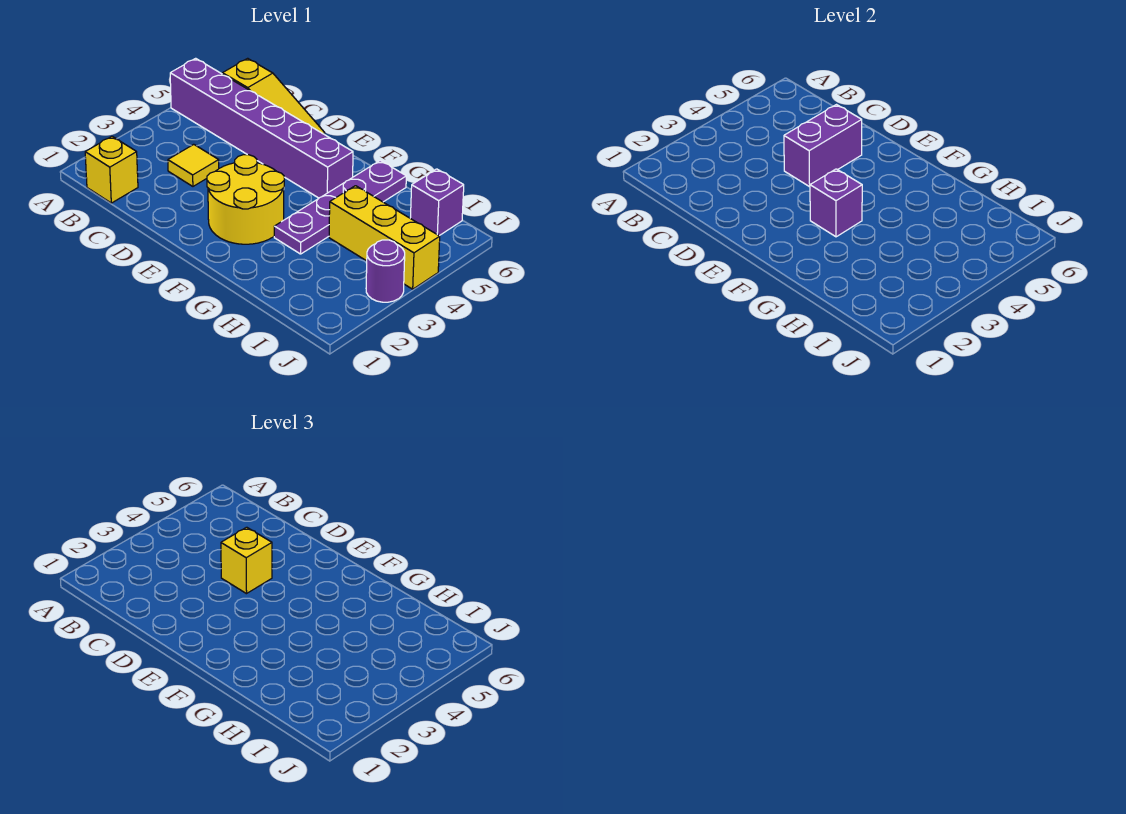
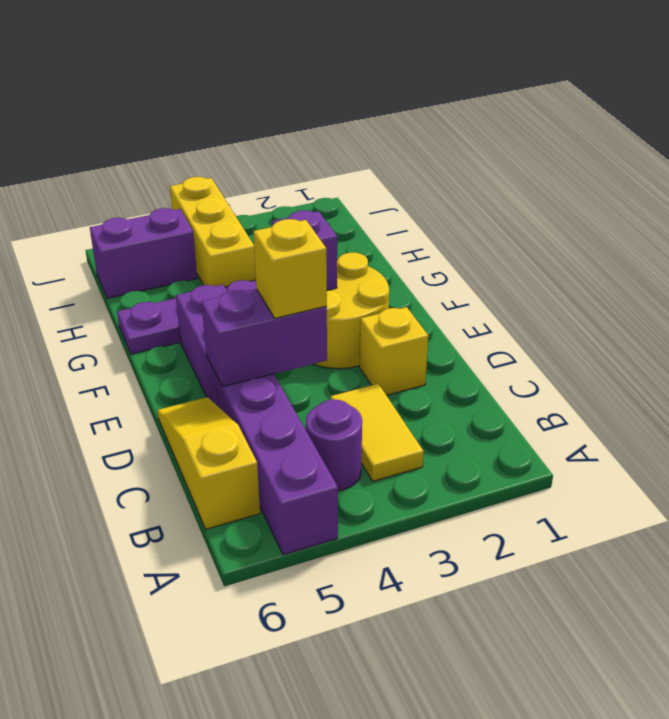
yellow brick B1 level 1 -> yellow brick D2 level 1
yellow tile C3 level 1 -> yellow tile B3:C3 level 1
purple brick I6 level 1 -> purple brick I5:I6 level 1
purple round brick J3 level 1 -> purple round brick B4 level 1

